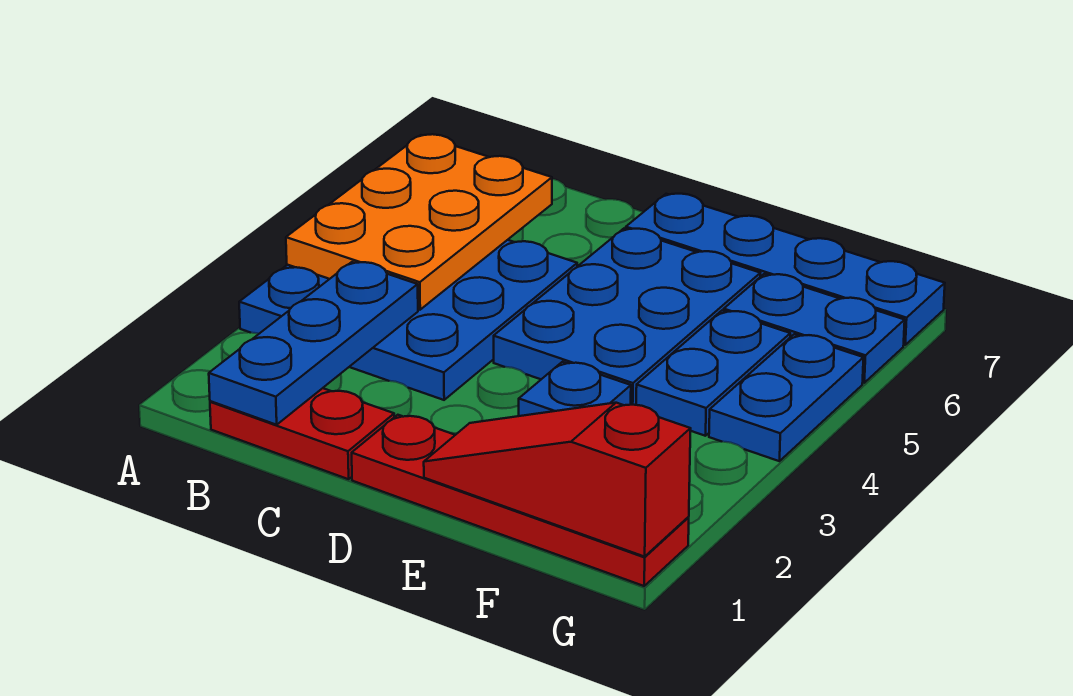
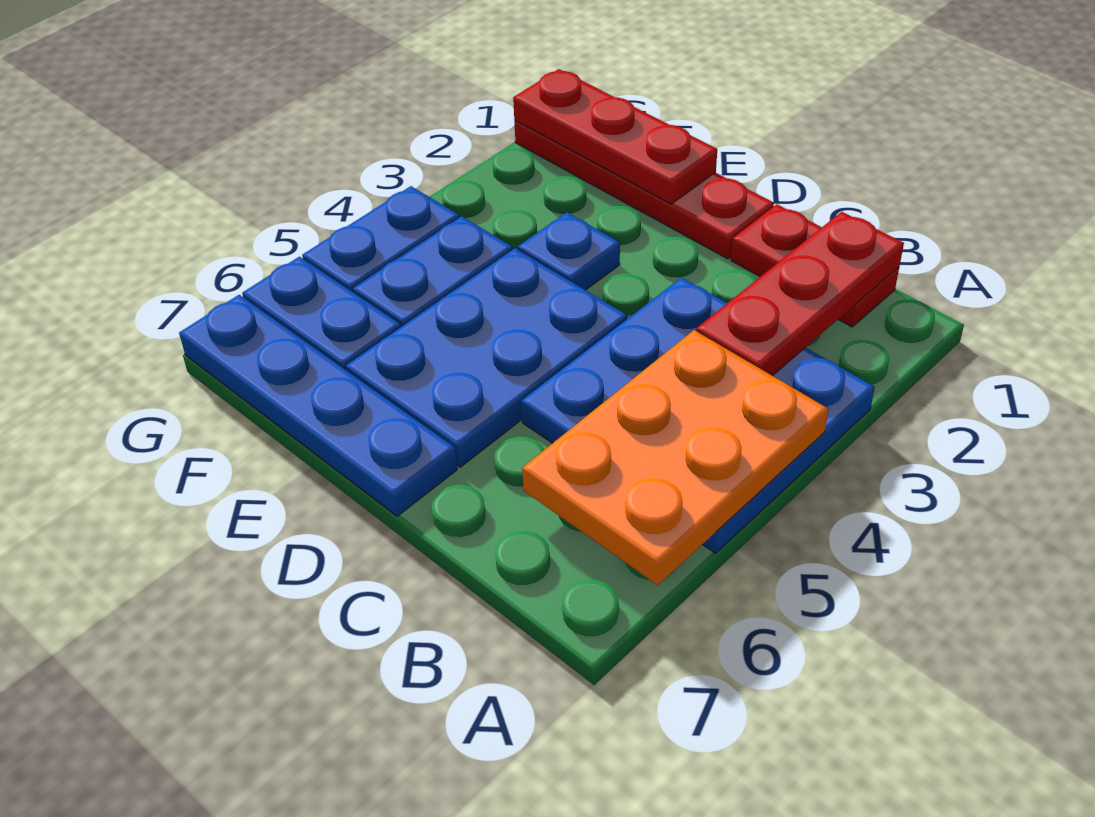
blue plate B1:B3 level 2 -> red plate B1:B3 level 2
red slope E1:G1 level 2 top G -> red plate E1:G1 level 2

